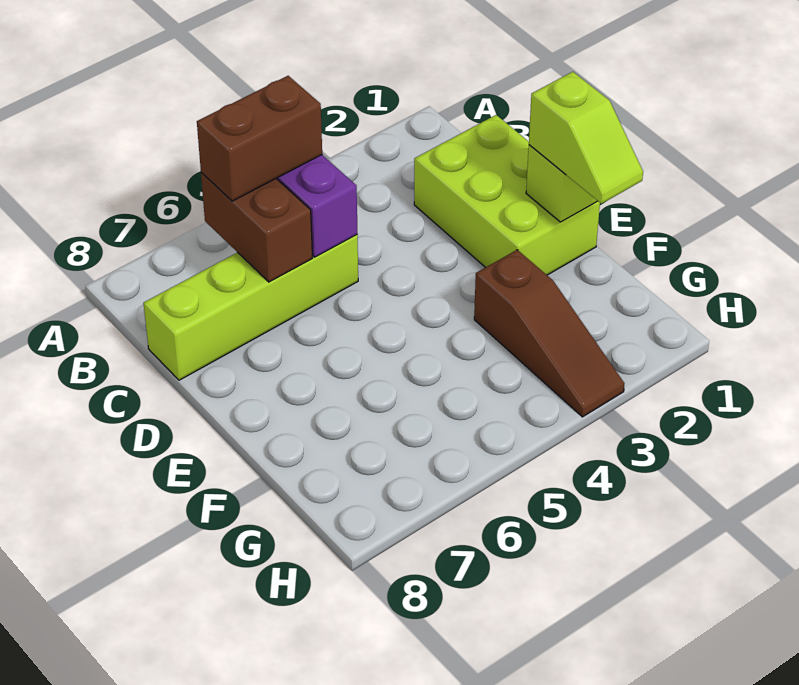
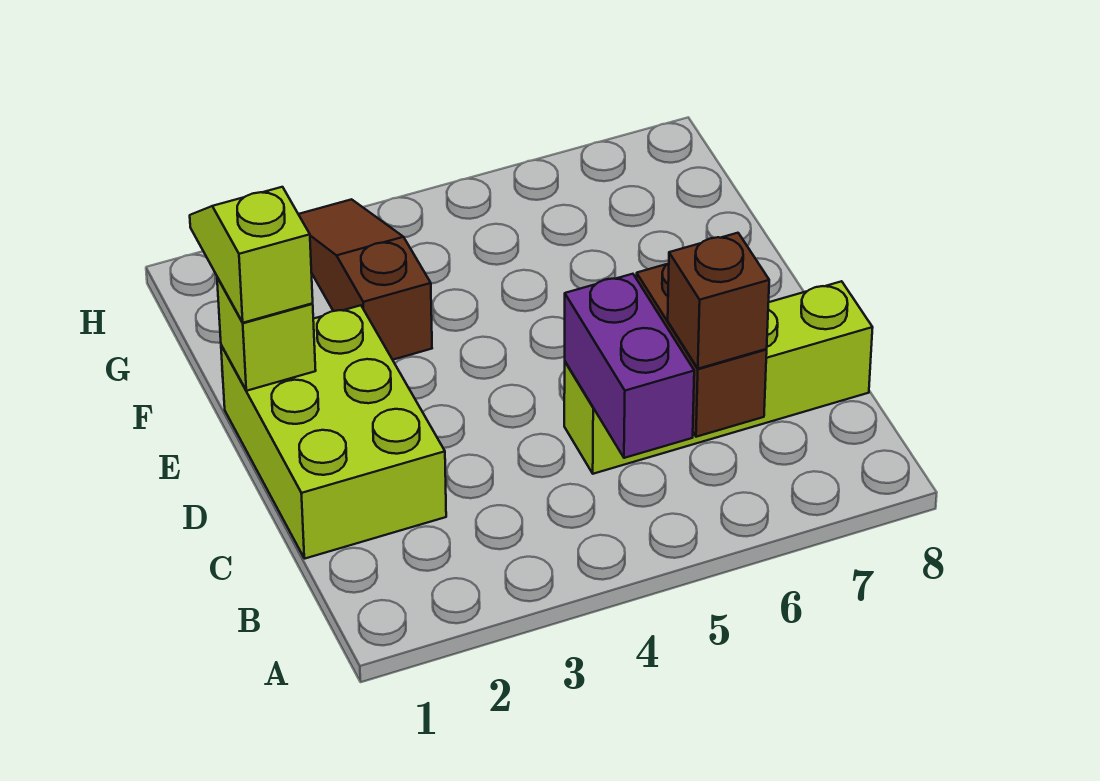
brown brick B5:B6 level 3 -> brown brick B6 level 3

